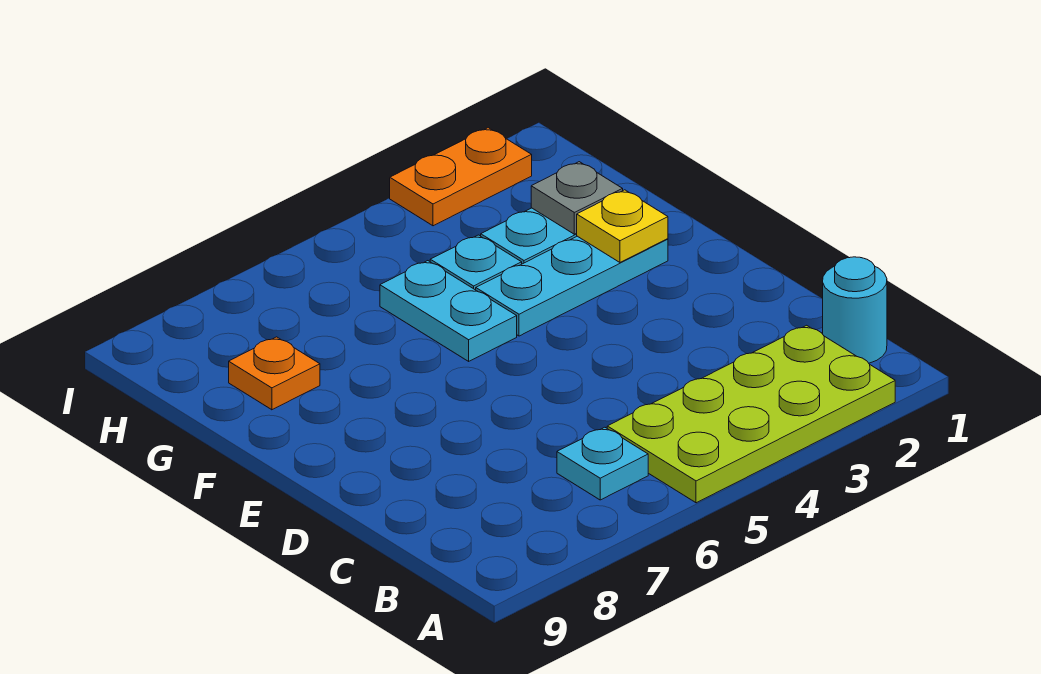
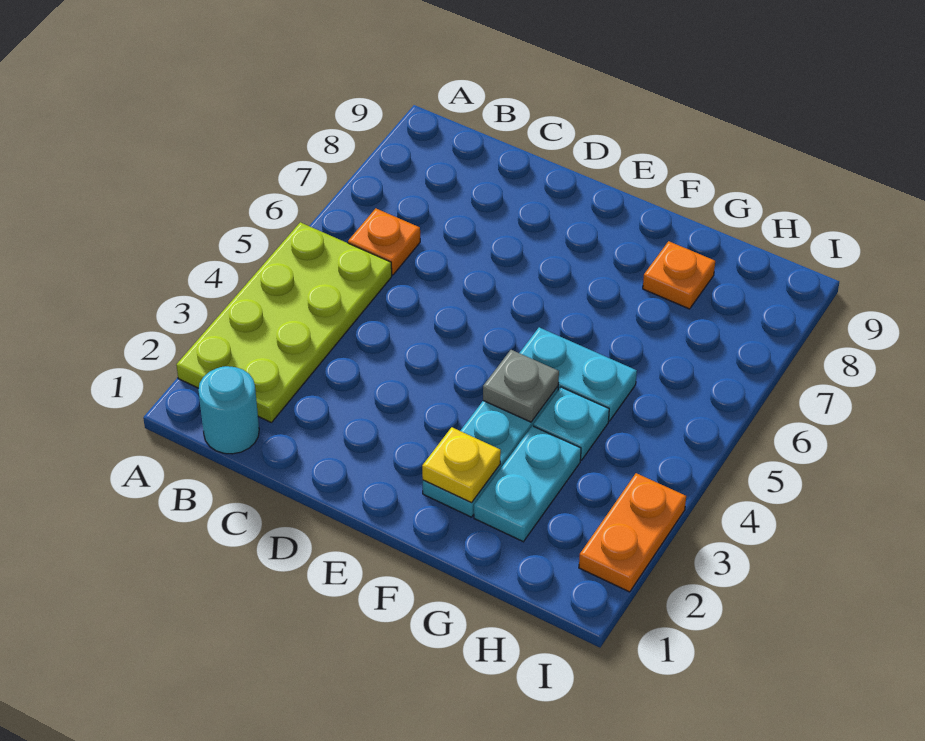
cyan plate B6 level 1 -> orange plate B6 level 1
grey plate G2 level 2 -> grey plate F4 level 2

